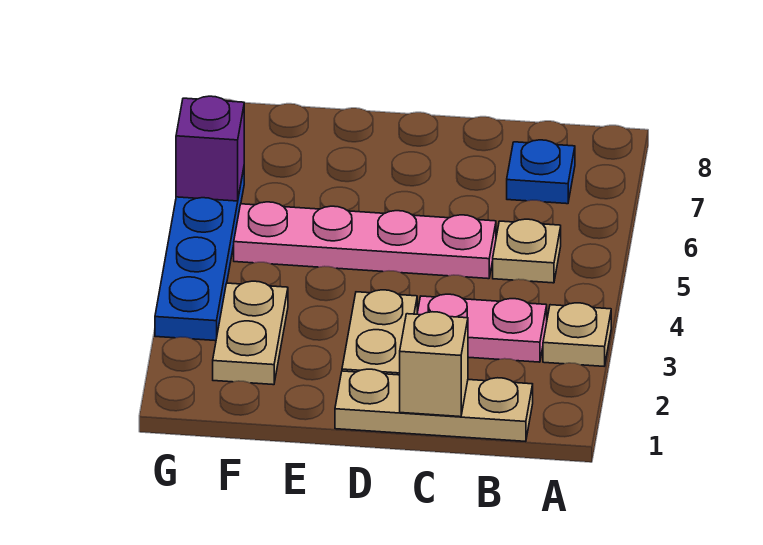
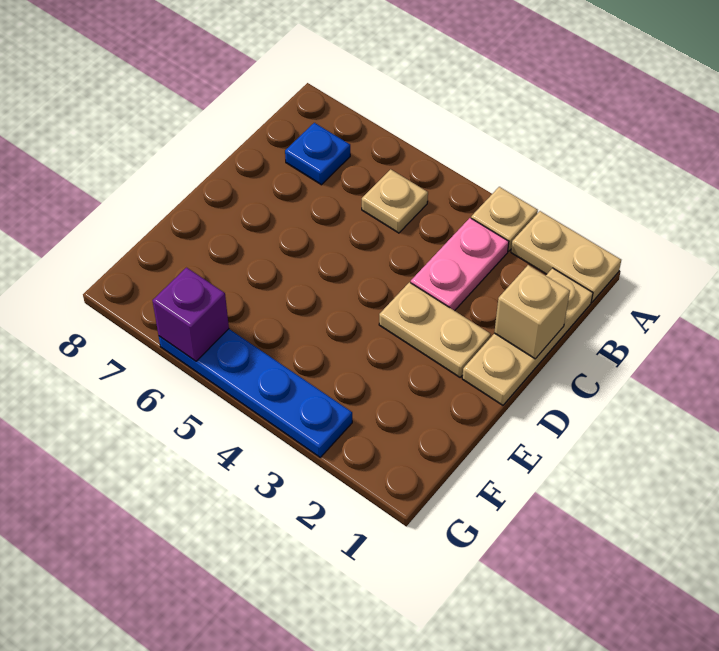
pink plate C5:F5 level 1 -> none
tan plate F2:F3 level 1 -> tan plate A1:A2 level 1

